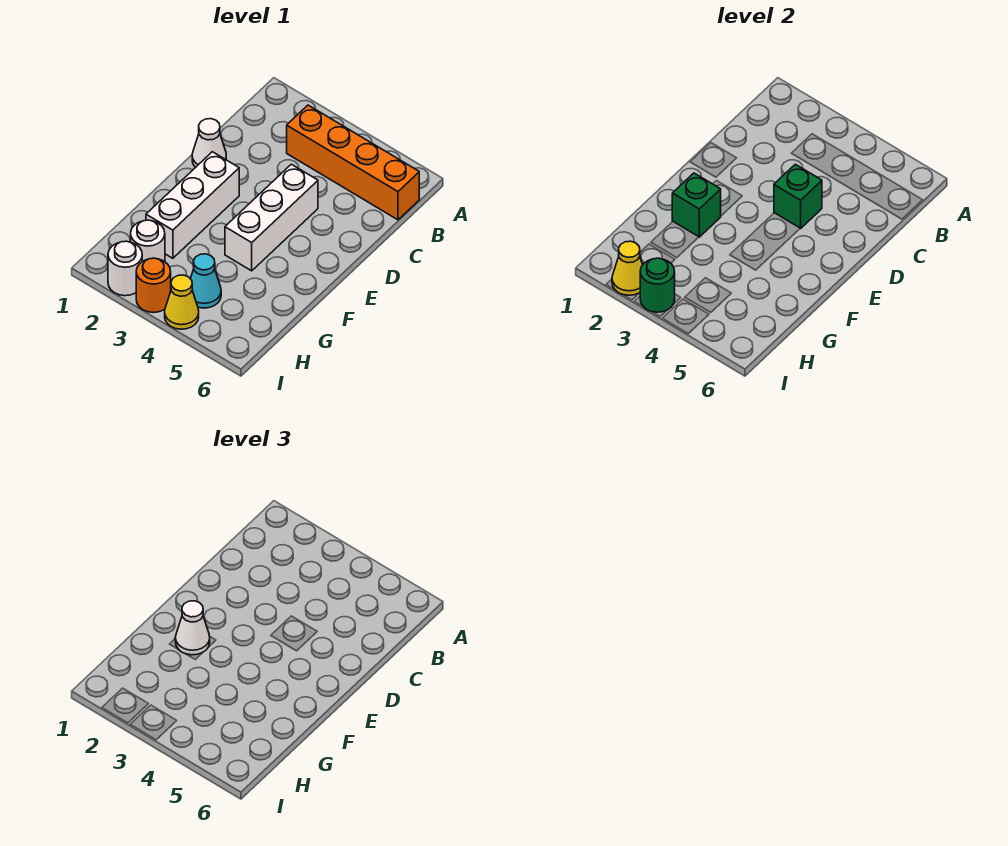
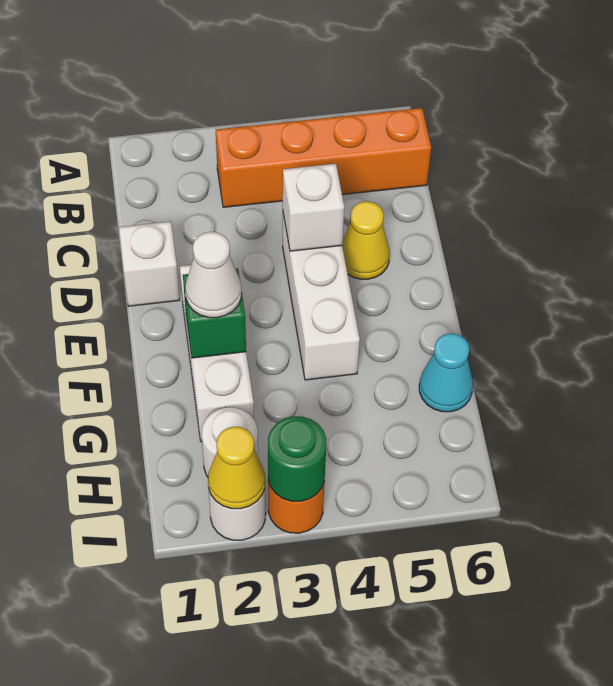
white cone D1 level 1 -> white brick D1 level 1
green brick D4 level 2 -> white brick D4 level 2
cyan cone H4 level 1 -> cyan cone G6 level 1
yellow cone I4 level 1 -> yellow cone D5 level 1

